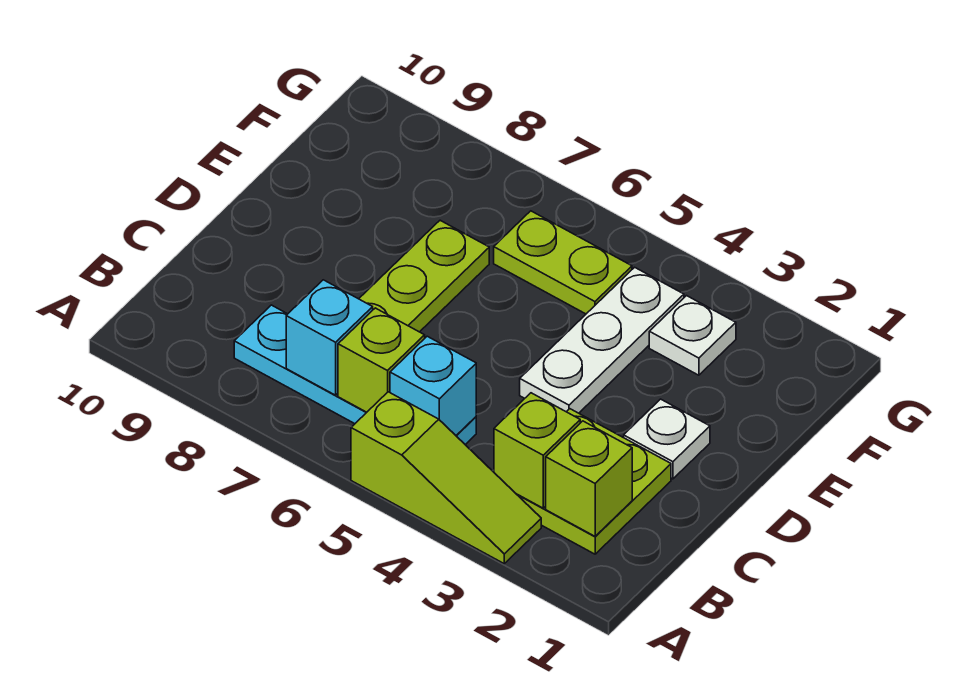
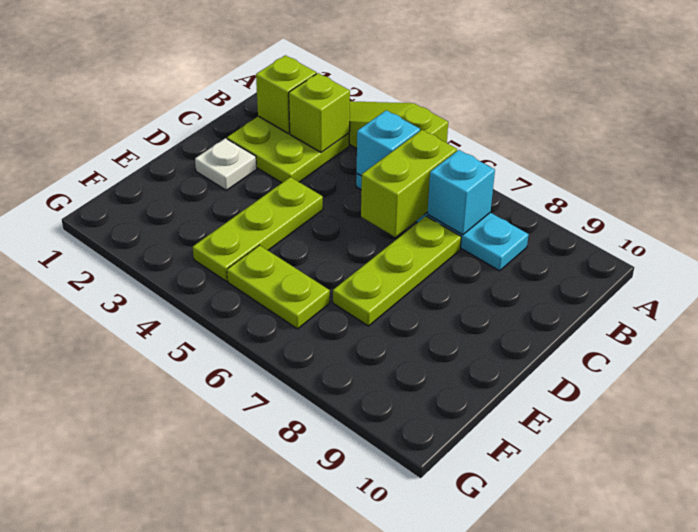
lime brick B6 level 2 -> lime brick B6:C6 level 2
white plate D4:F4 level 1 -> lime plate D4:F4 level 1
white plate F3 level 1 -> none

